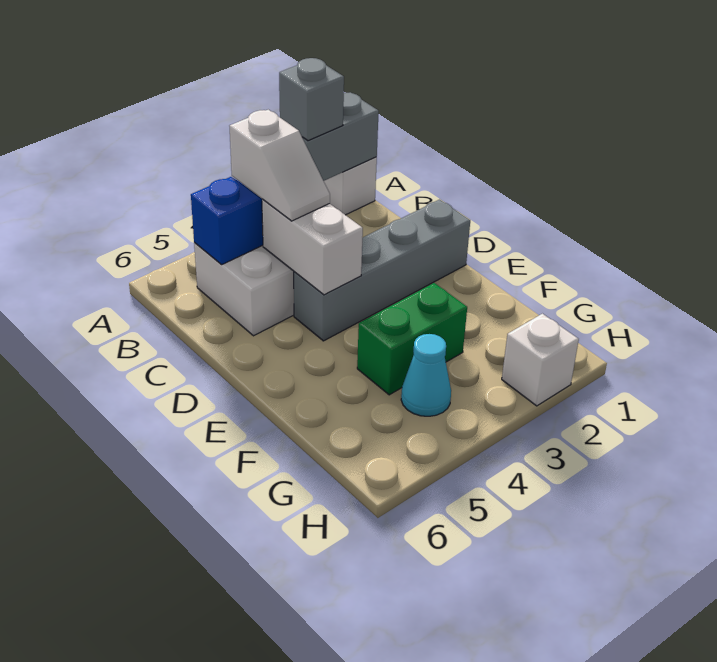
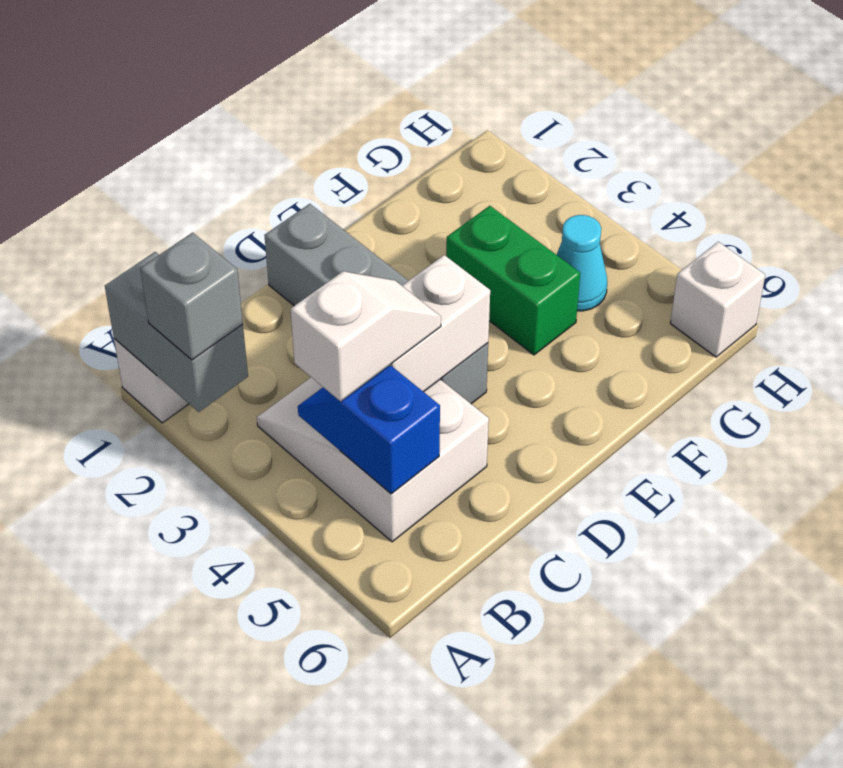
white brick H2 level 1 -> white brick H6 level 1

